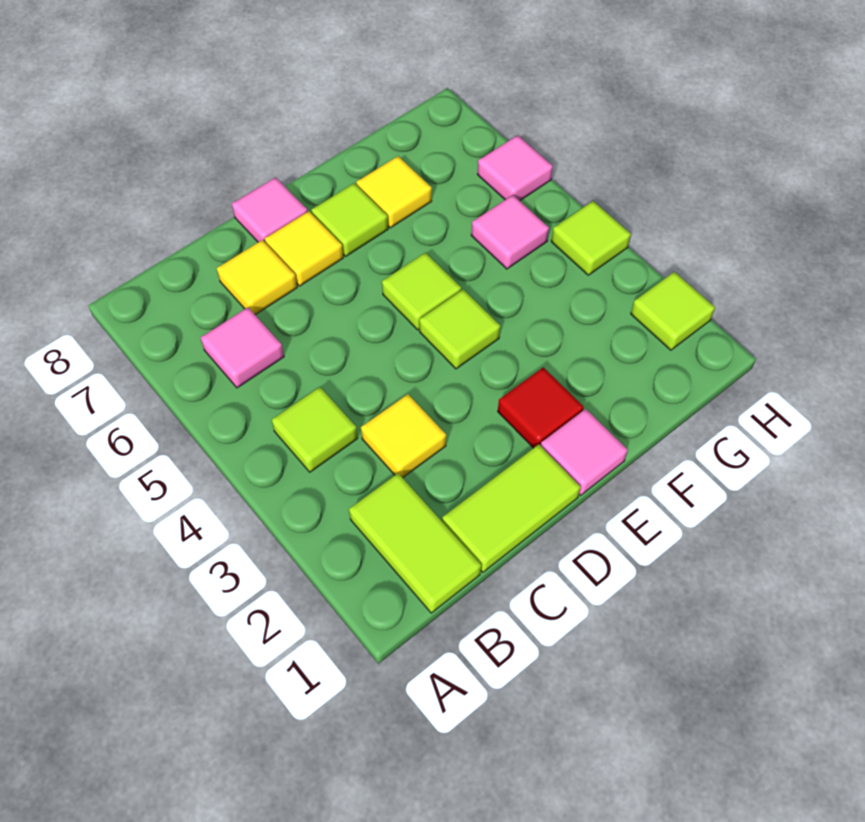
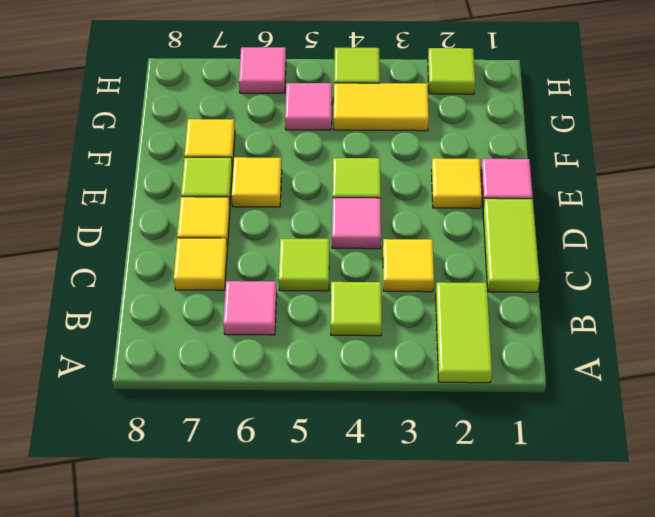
lime tile B1:B2 level 1 -> lime tile A2:B2 level 1
pink tile D8 level 1 -> pink tile D4 level 1
red tile E2 level 1 -> yellow tile E2 level 1
lime tile E5 level 1 -> lime tile C5 level 1
none -> yellow tile E6 level 1
none -> yellow tile G3:G4 level 1

